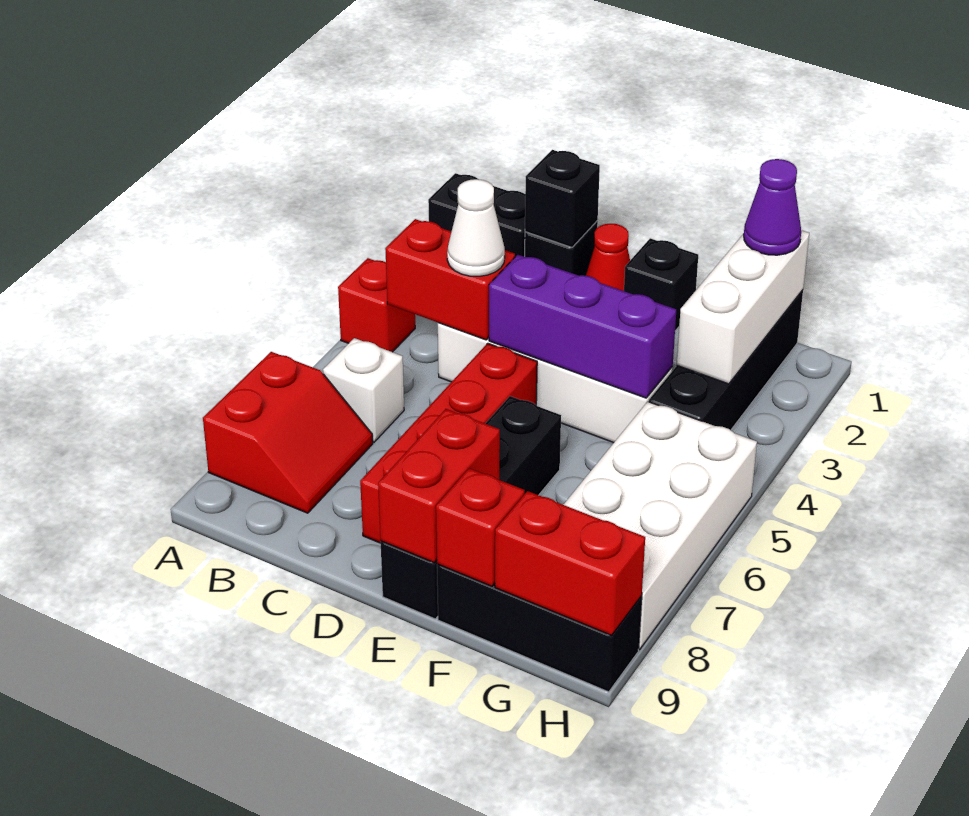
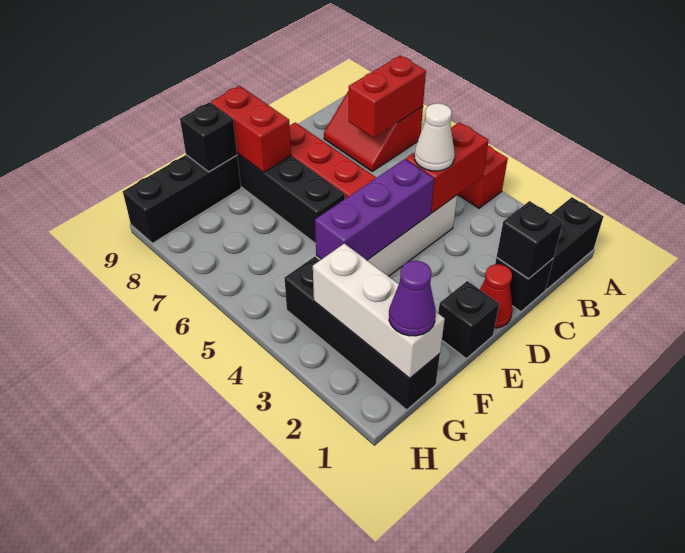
white brick B6 level 1 -> none
red brick F9 level 2 -> black brick F9 level 2
white brick G5:H8 level 1 -> none
red brick G9:H9 level 2 -> red brick A7:B7 level 2

